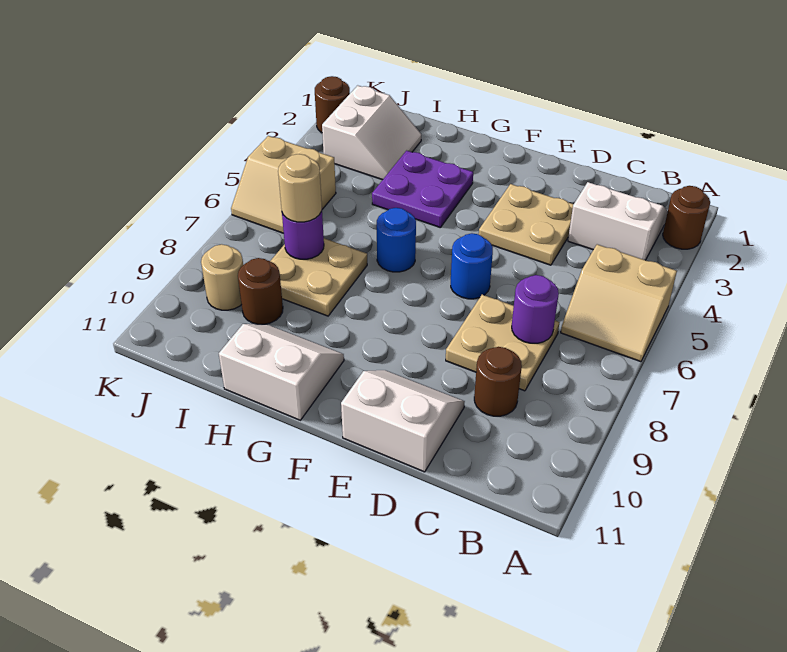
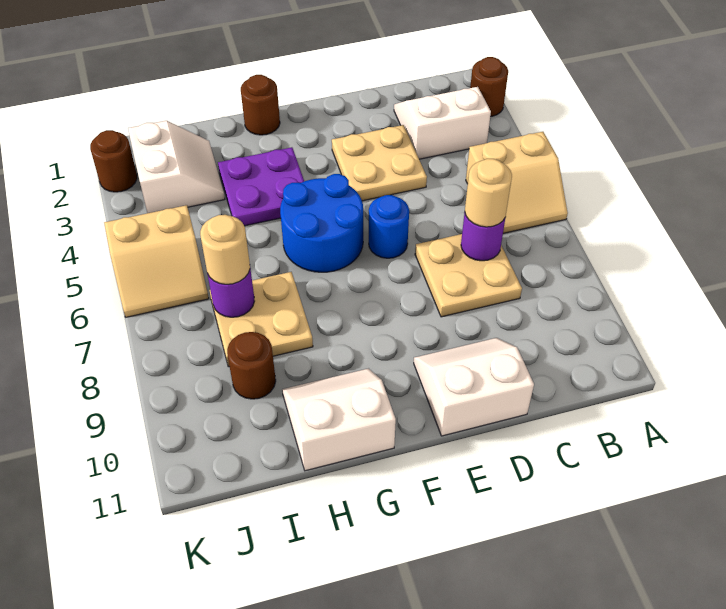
brown round brick C9 level 1 -> brown round brick G1 level 1
blue round brick G6 level 1 -> blue round brick F5:G6 level 1
tan round brick J9 level 1 -> tan round brick C7 level 3

